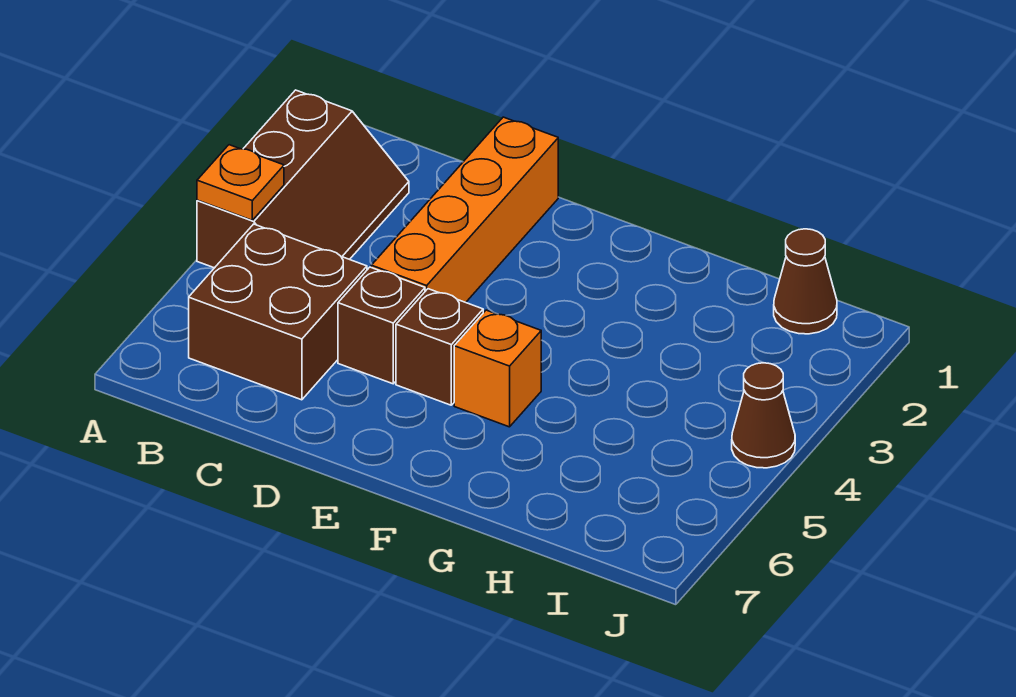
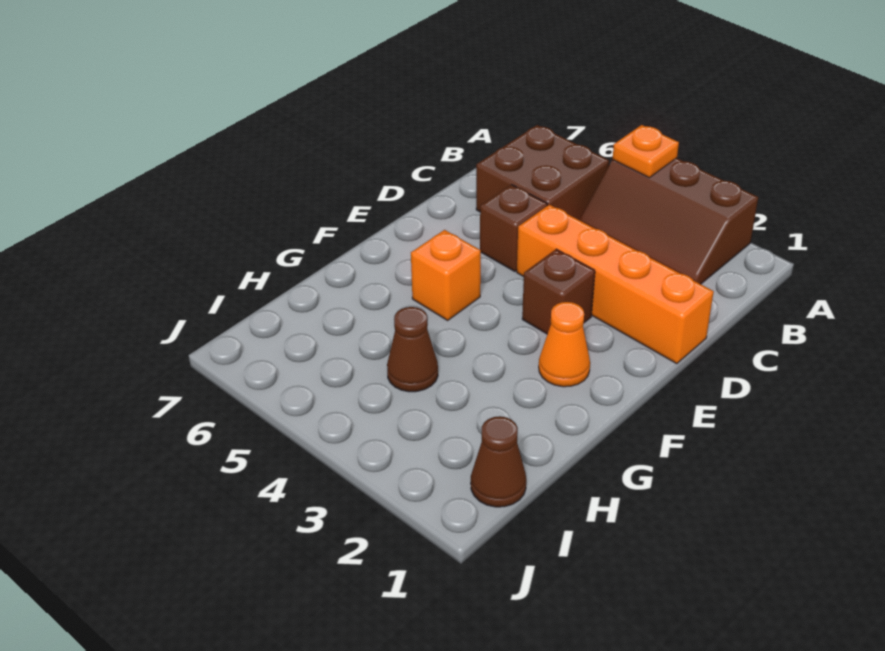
brown brick E5 level 1 -> brown brick E3 level 1
none -> orange cone F2 level 1
brown cone J4 level 1 -> brown cone H4 level 1

